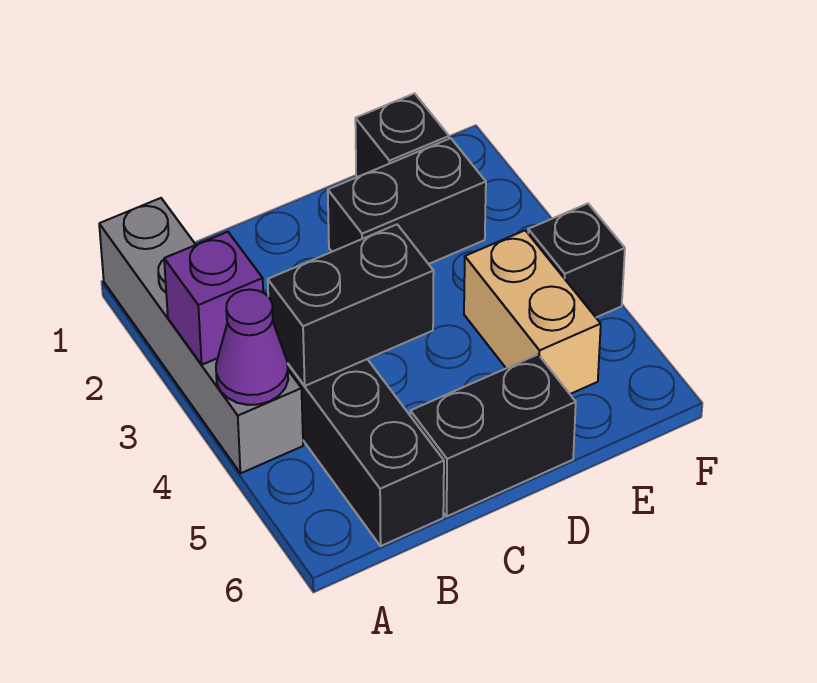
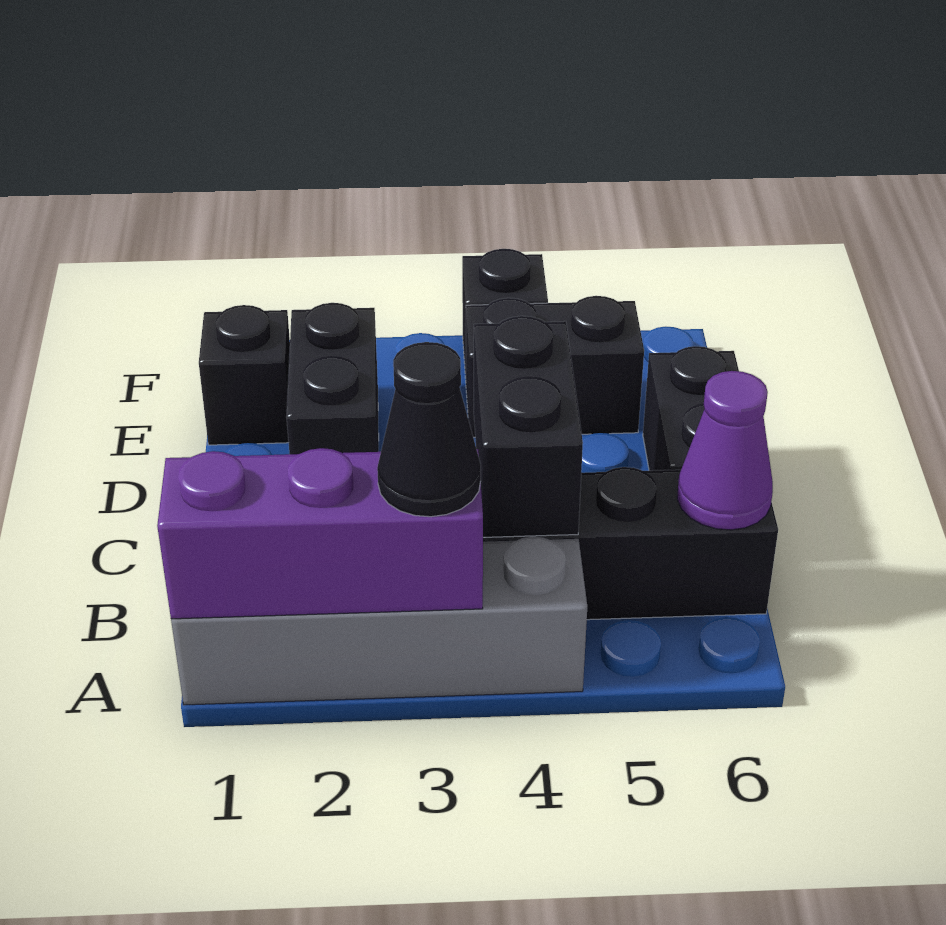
purple brick A3 level 2 -> purple brick A1:A3 level 2
none -> black cone A3 level 3
purple cone A4 level 2 -> purple cone B6 level 2
tan brick E4:E5 level 1 -> black brick E4:E5 level 1

